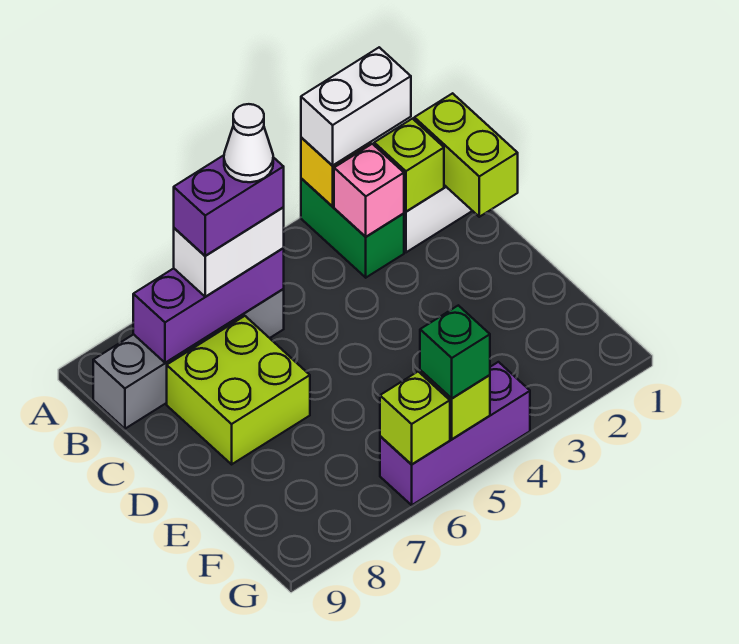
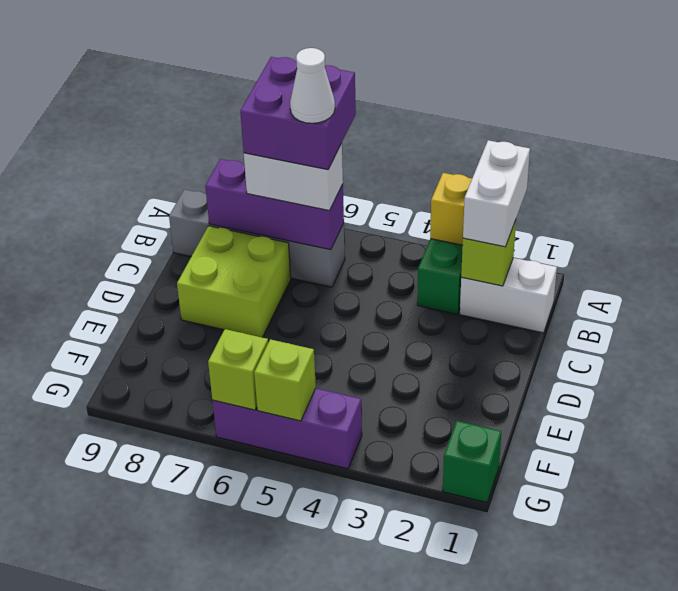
white brick A2:A3 level 3 -> white brick A2:B2 level 3
lime brick B1:C1 level 2 -> none
pink brick B3 level 2 -> none
purple brick B6:B7 level 4 -> purple brick A6:B7 level 4
green brick G5 level 3 -> green brick G1 level 1

